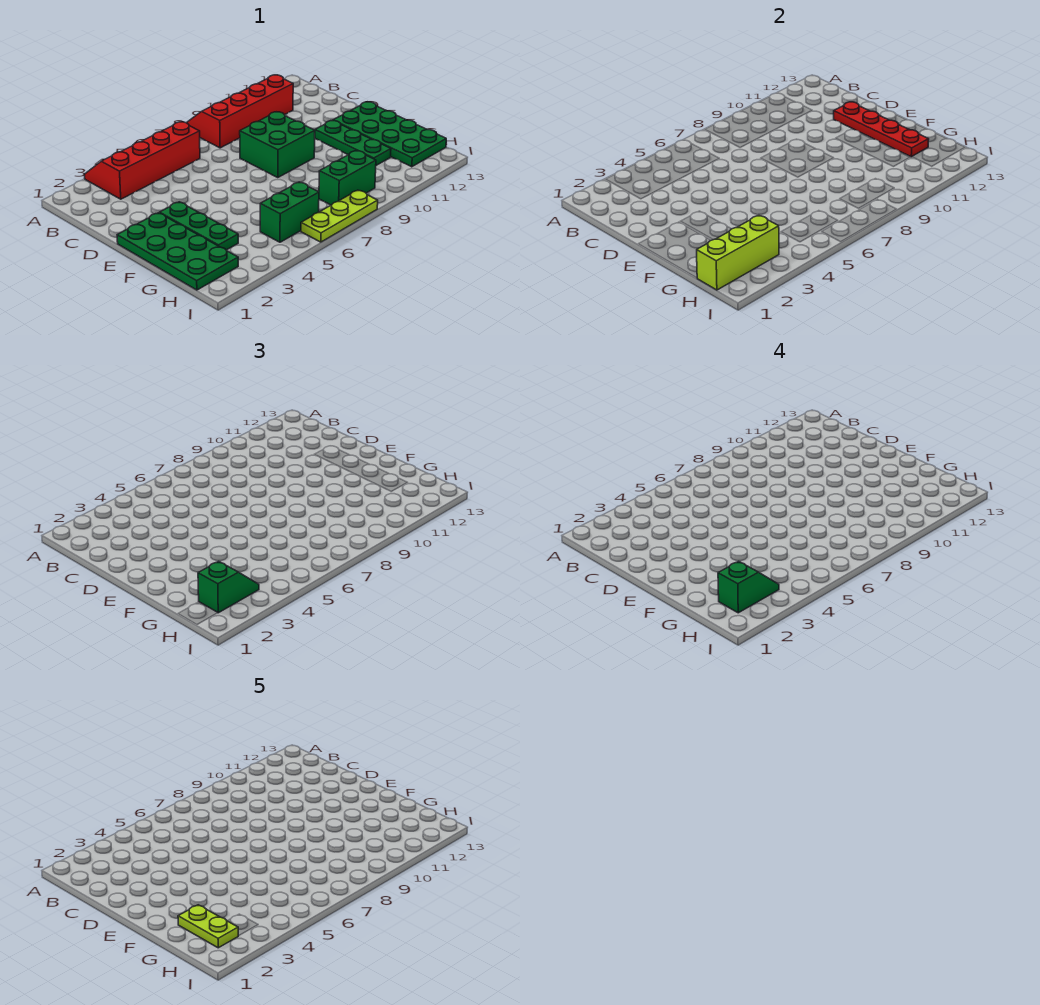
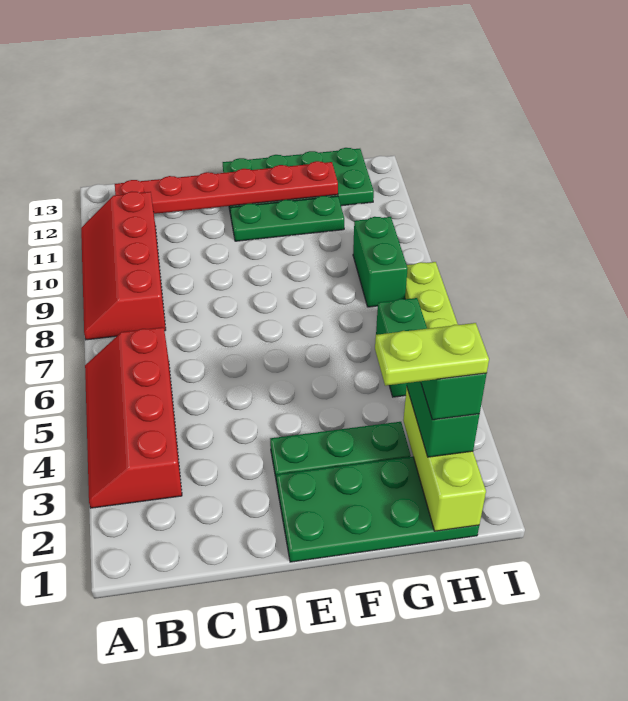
green brick D8:E9 level 1 -> none
red plate D12:G12 level 2 -> red plate B12:G12 level 2

